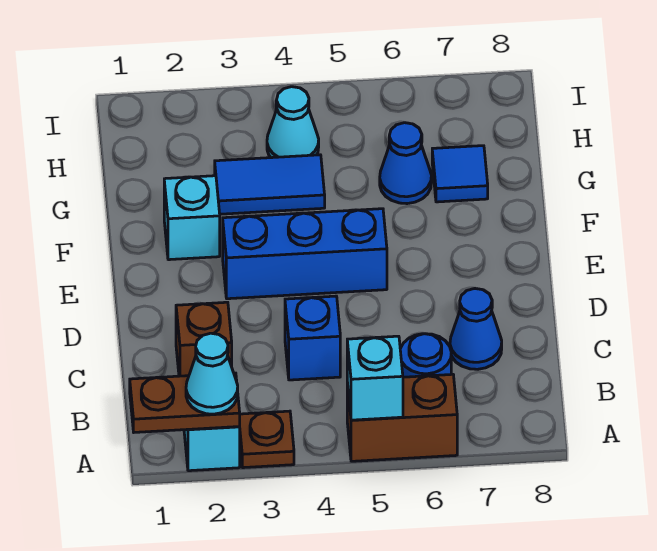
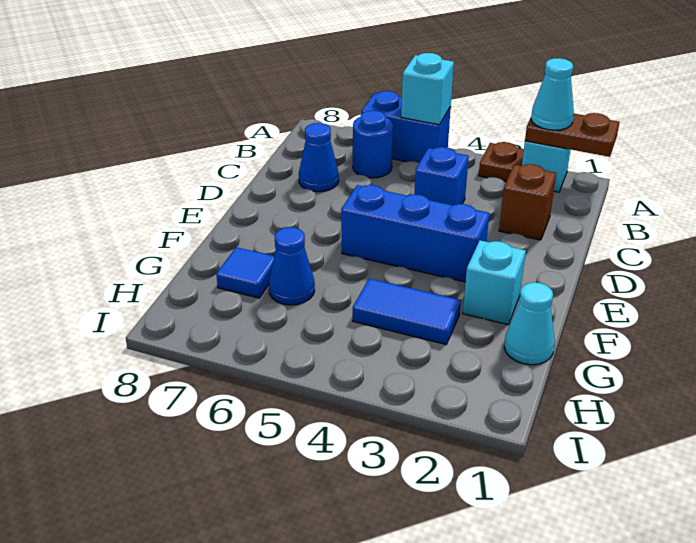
brown brick A5:A6 level 1 -> blue brick A5:A6 level 1
cyan cone H4 level 1 -> cyan cone G1 level 1

